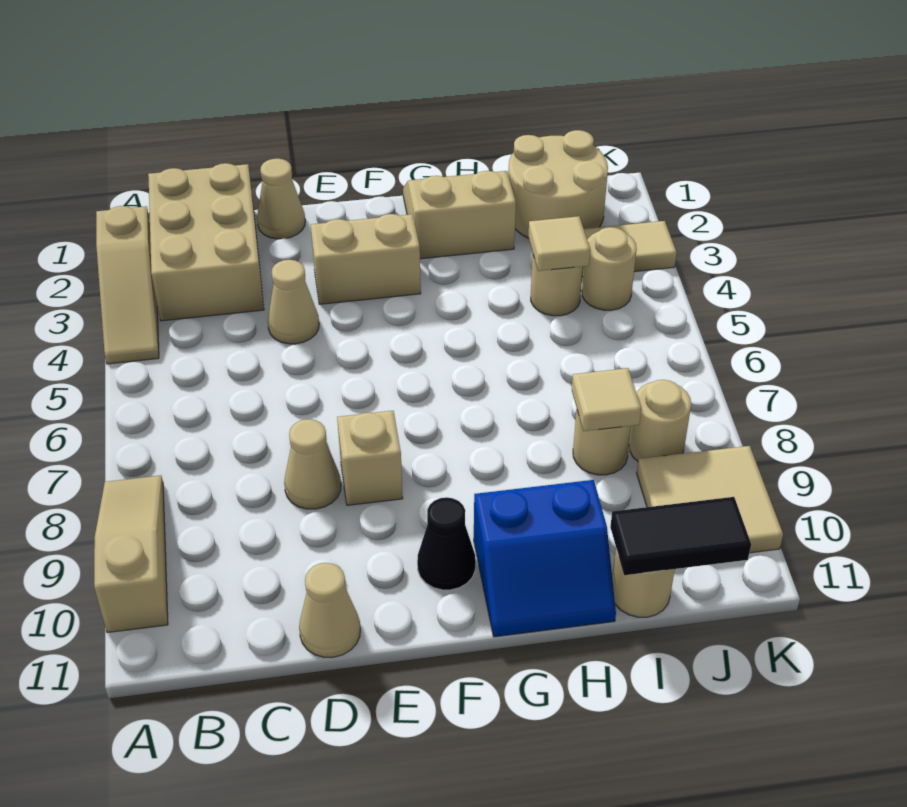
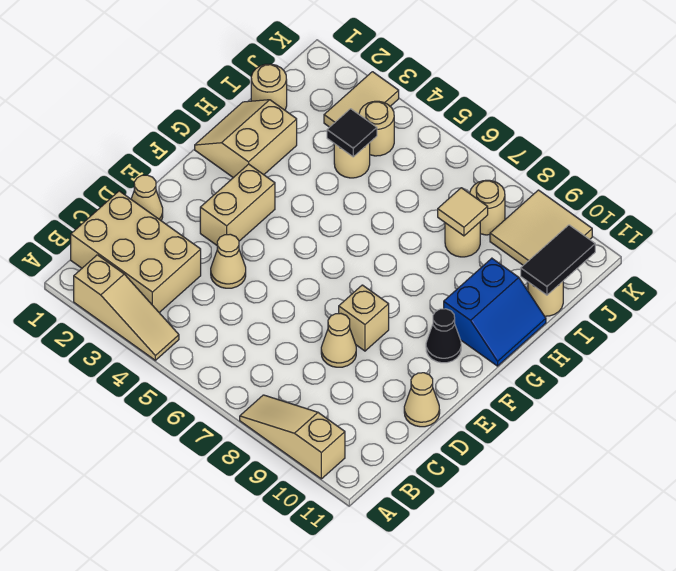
tan round brick I1:J2 level 1 -> tan round brick I1 level 1
tan tile I4 level 2 -> black tile I4 level 2

